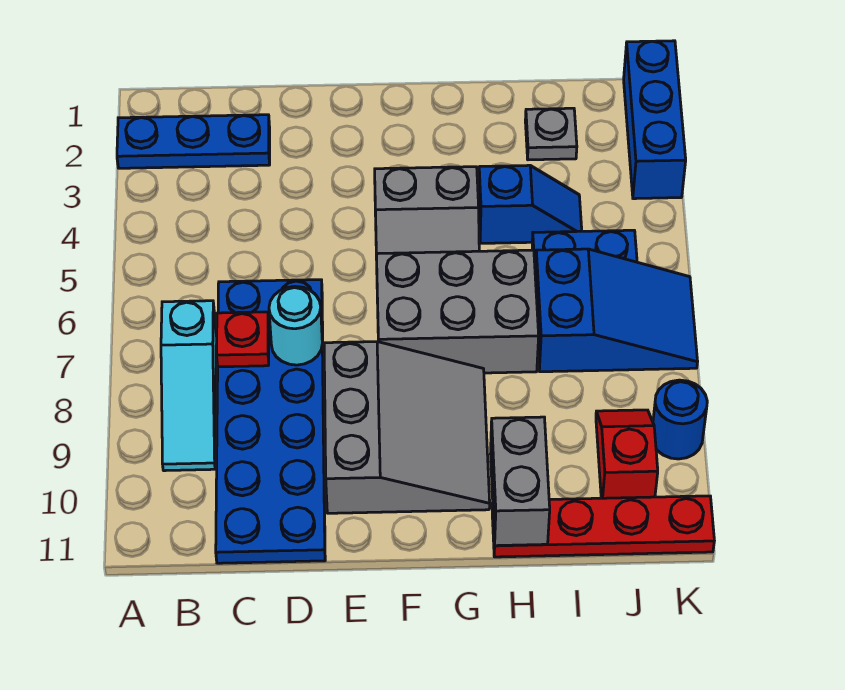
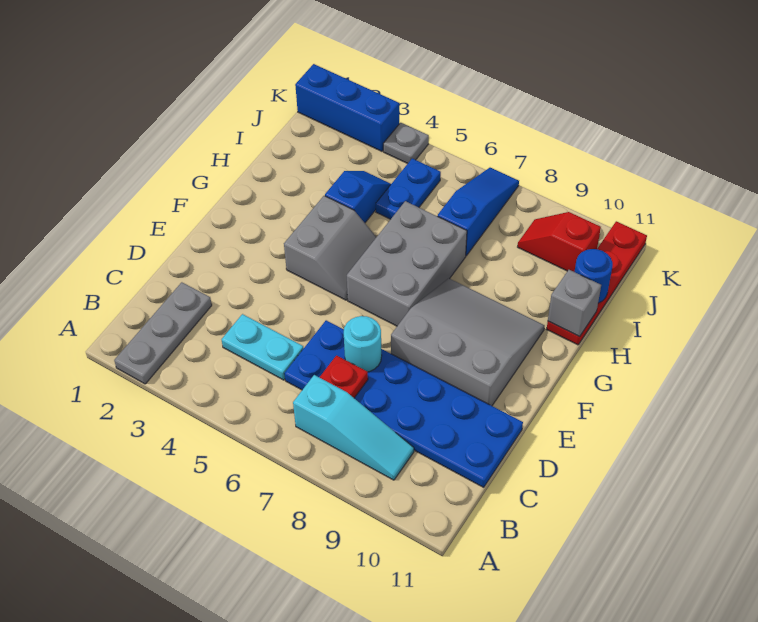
blue plate A2:C2 level 1 -> grey plate A2:C2 level 1
none -> cyan plate C4:C5 level 1
grey brick H10:H11 level 2 -> grey brick H11 level 2
grey plate I2 level 1 -> grey plate K4 level 1
blue slope I6:K7 level 1 top I -> blue slope I7:K7 level 1 top I
blue round brick K9 level 1 -> blue round brick I11 level 2

